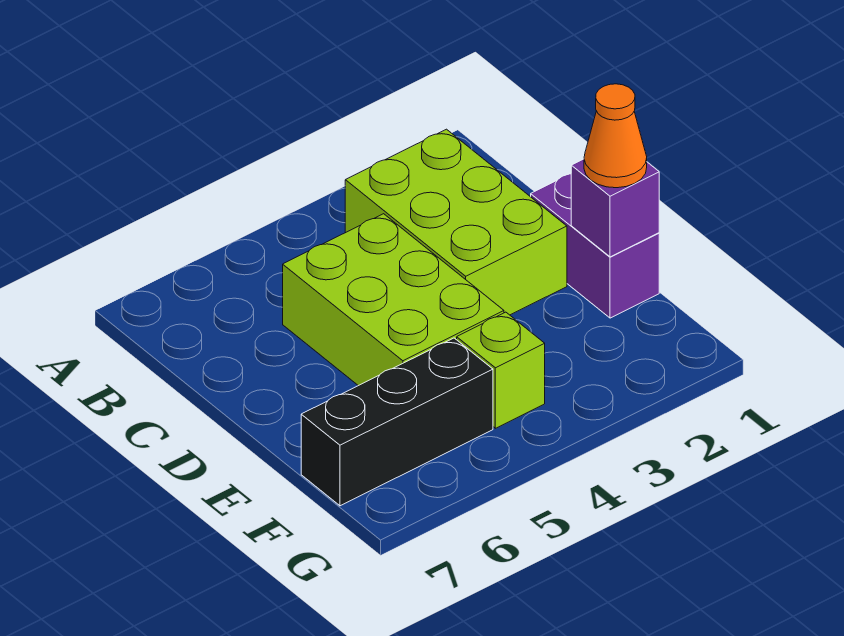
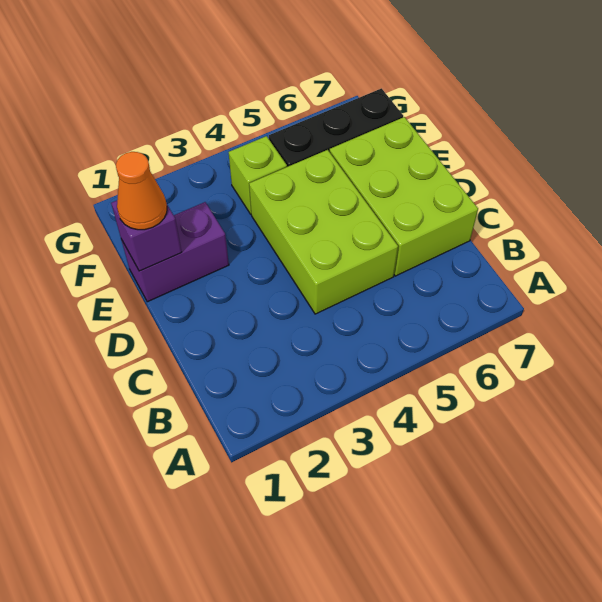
lime brick B2:D3 level 1 -> lime brick C6:E7 level 1
purple brick D1:E1 level 1 -> purple brick E1:E2 level 1

